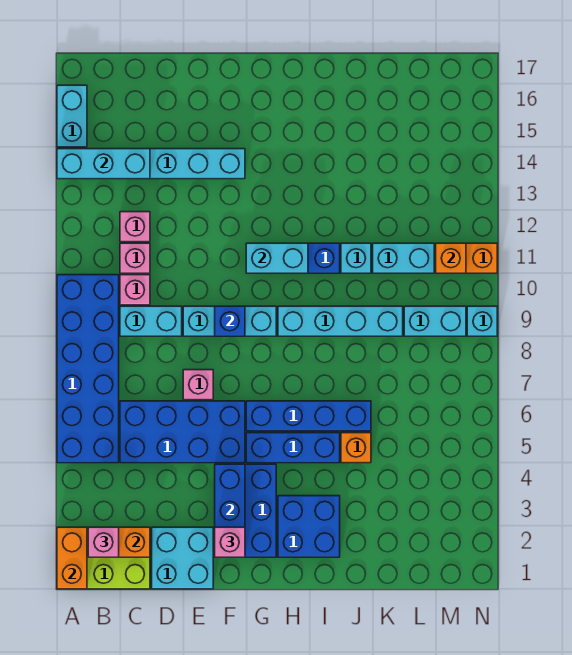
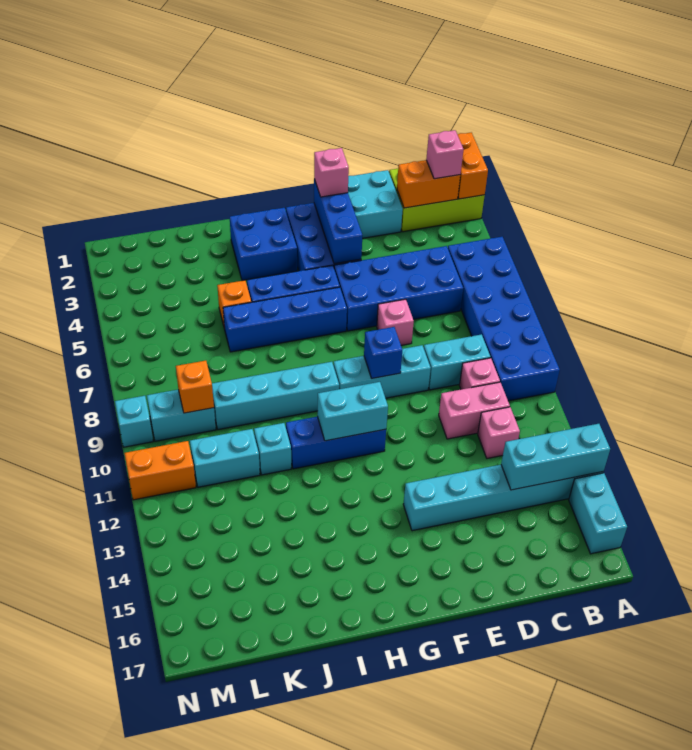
pink brick C11 level 1 -> pink brick C11:D11 level 1
orange brick M11 level 2 -> orange brick L9 level 2

